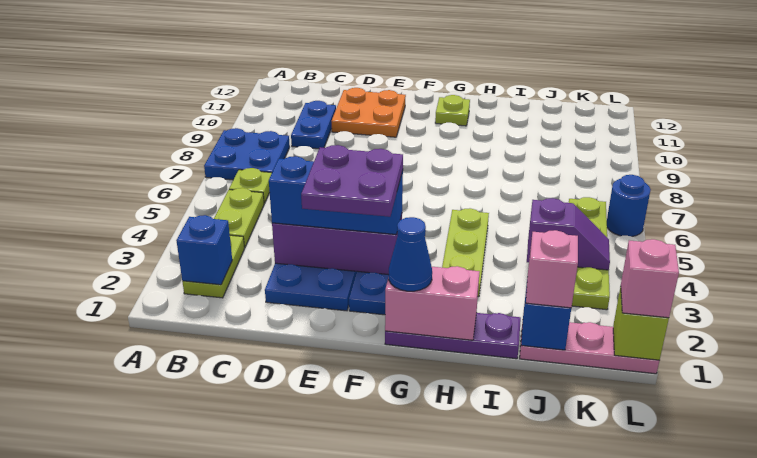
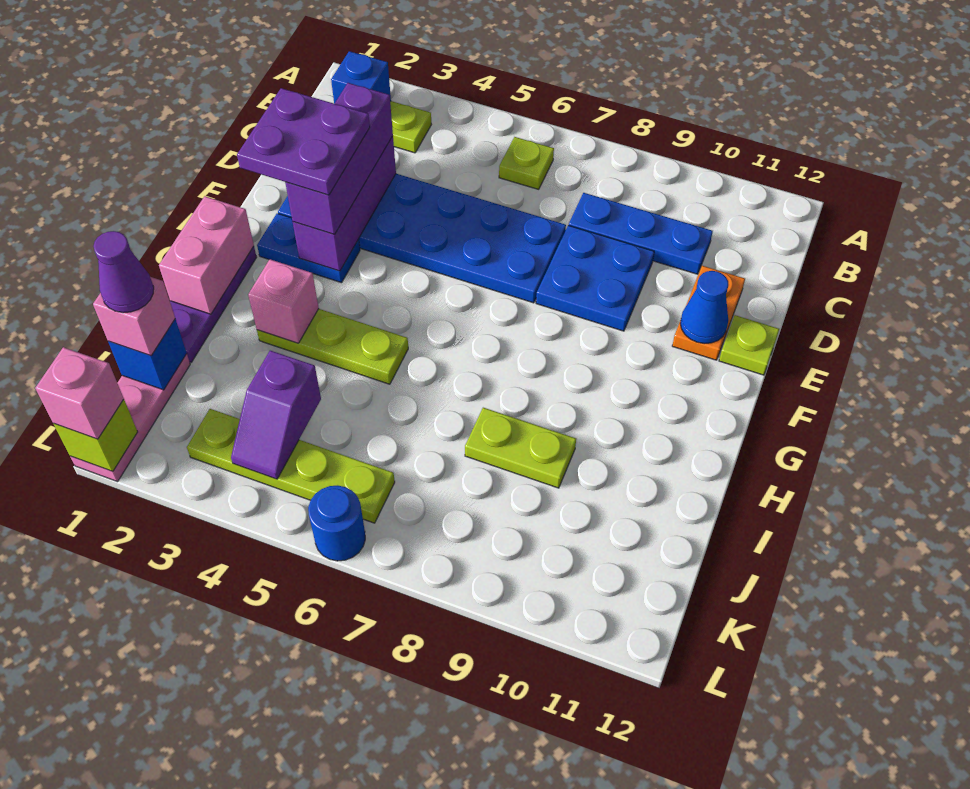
blue plate A7:B8 level 1 -> blue plate D8:E9 level 1
lime plate B4:B5 level 1 -> lime plate I8:I9 level 1
blue plate C9:C10 level 1 -> blue plate C8:C10 level 1
blue brick D3:F3 level 3 -> purple brick D3:F3 level 3
orange plate D10:E11 level 1 -> orange plate D11:E11 level 1
blue cone G1 level 3 -> blue cone E11 level 2
lime plate G11 level 1 -> lime plate E12 level 1
none -> pink brick H3 level 2
none -> purple cone J1 level 4

